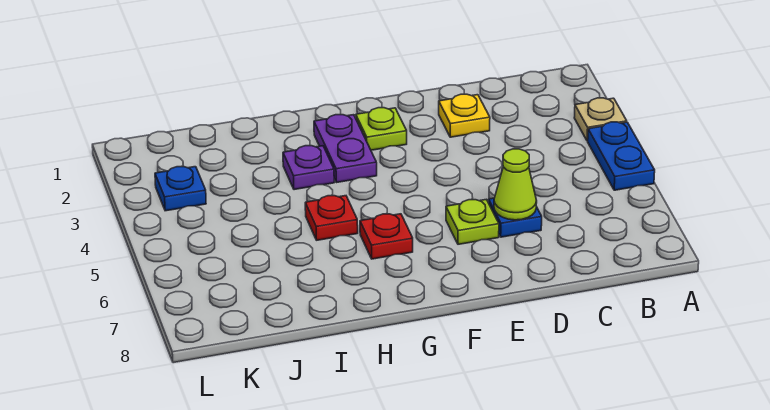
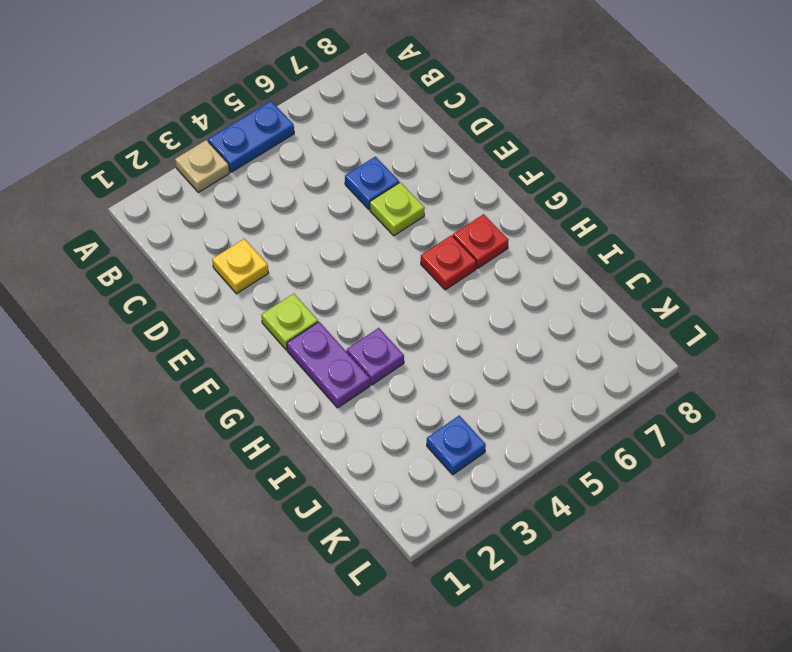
lime cone D6 level 2 -> none
purple plate G2:G3 level 1 -> purple plate G2:H2 level 1
red plate H5 level 1 -> red plate G7 level 1

